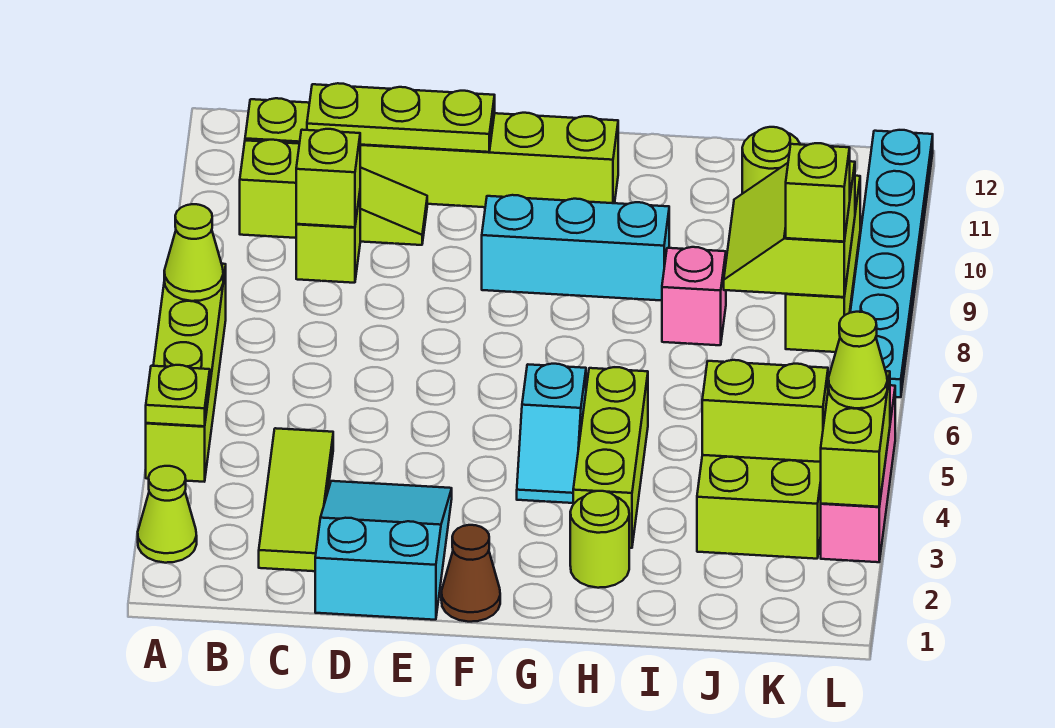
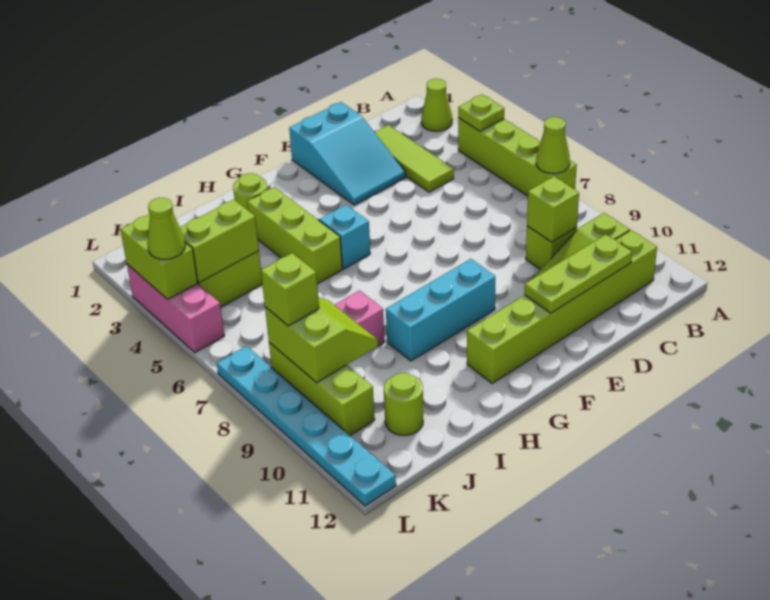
brown cone F1 level 1 -> none

